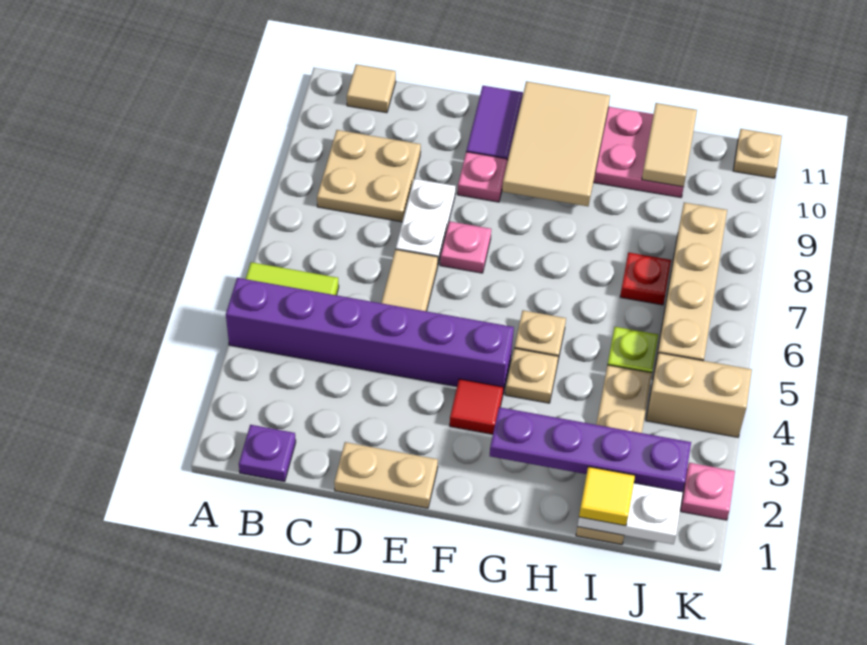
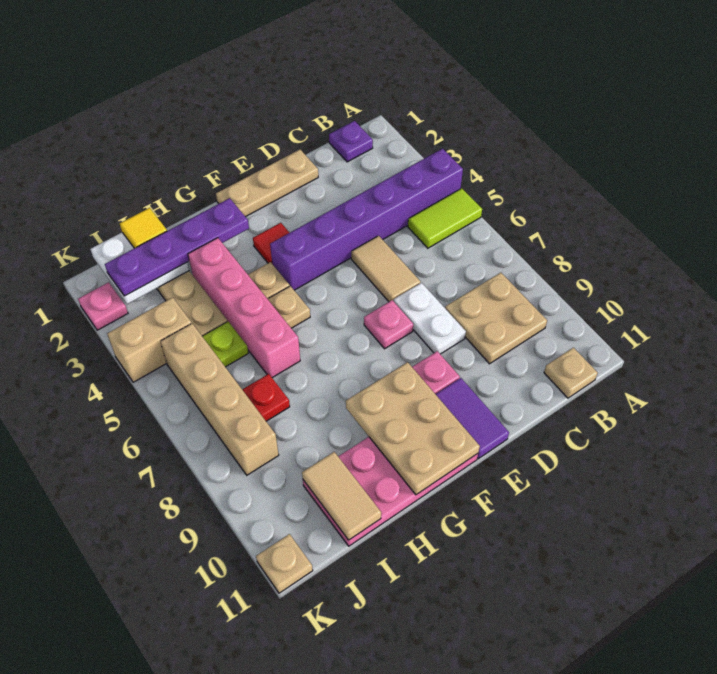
tan tile B11 level 1 -> tan plate B11 level 1
tan plate D1:E1 level 1 -> tan plate D1:F1 level 1
tan tile F9:G11 level 2 -> tan plate F9:G11 level 2
none -> pink brick H3:H6 level 1

